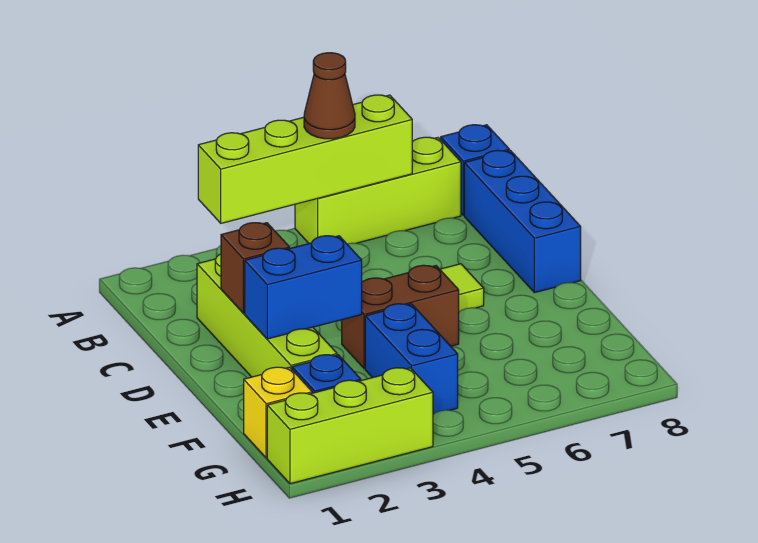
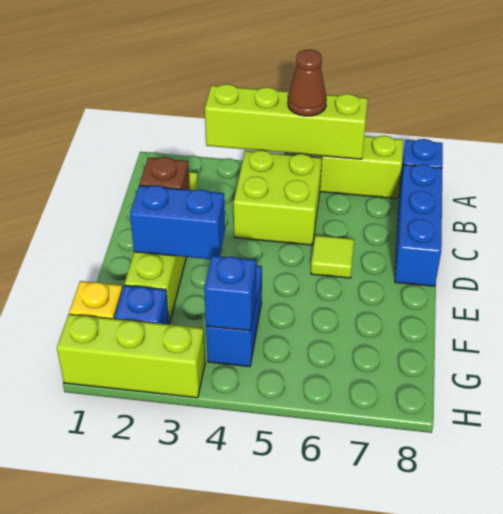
none -> lime brick B4:C5 level 1
brown brick E4:E5 level 1 -> none
none -> blue brick G4 level 2

